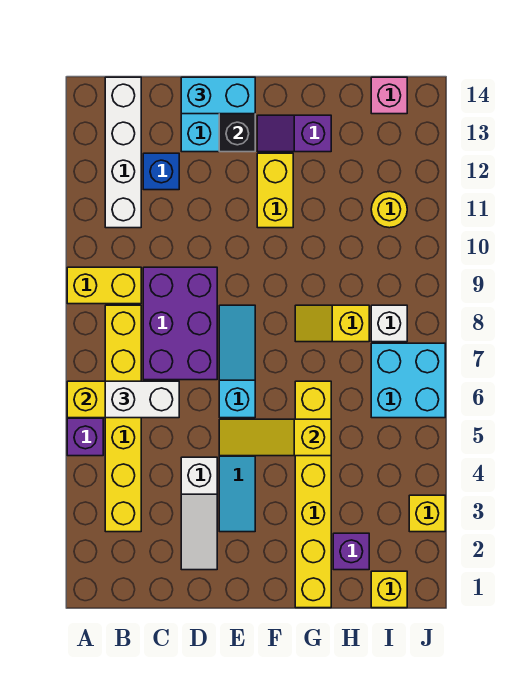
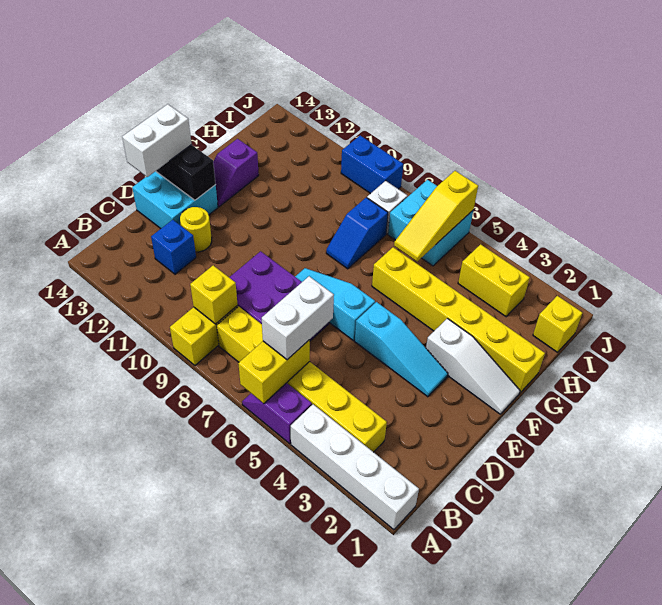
white brick B11:B14 level 1 -> white brick A1:A4 level 1
white slope D2:D4 level 1 top 4 -> white slope F1:F3 level 1 top 3
cyan brick D14:E14 level 3 -> white brick D14:E14 level 3
yellow slope E5:G5 level 2 top G -> yellow slope H6:J6 level 2 top J
yellow brick F11:F12 level 1 -> yellow brick I3:I4 level 1
yellow slope G8:H8 level 1 top H -> blue slope G8:H8 level 1 top H
purple brick H2 level 1 -> none
yellow round brick I11 level 1 -> yellow round brick D12 level 1
pink brick I14 level 1 -> none
yellow brick J3 level 1 -> yellow brick B9 level 2
none -> blue brick J9:J10 level 1

